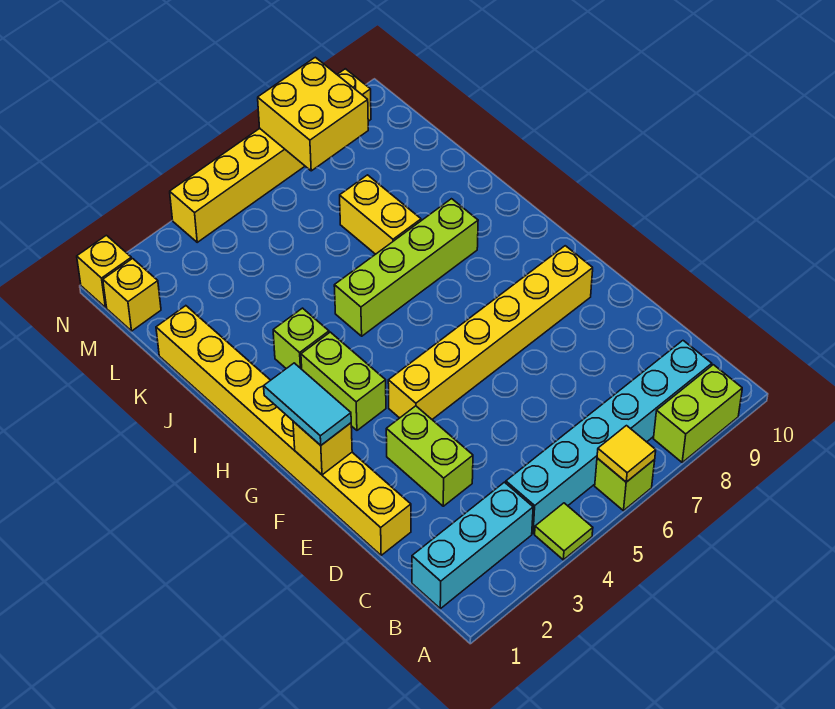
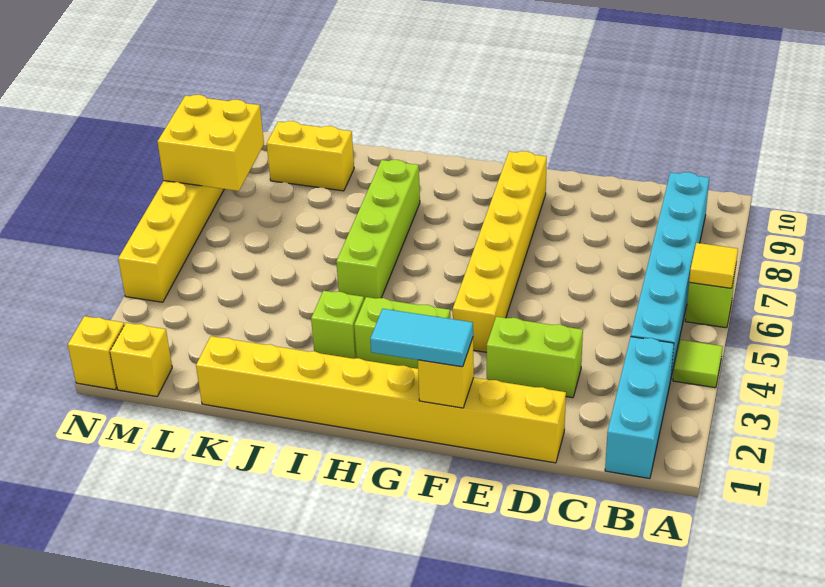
lime brick A8:A9 level 1 -> none
yellow brick J7:K7 level 1 -> yellow brick K9:L9 level 1

